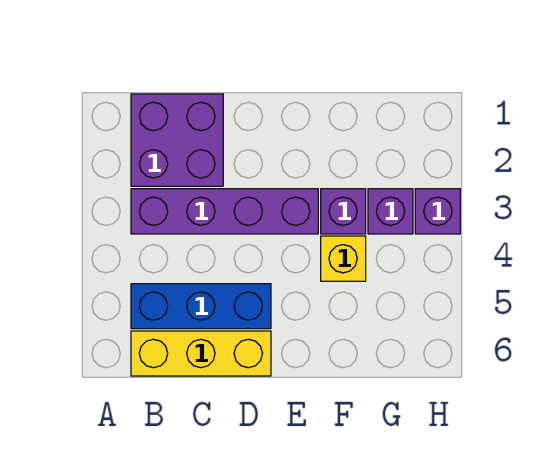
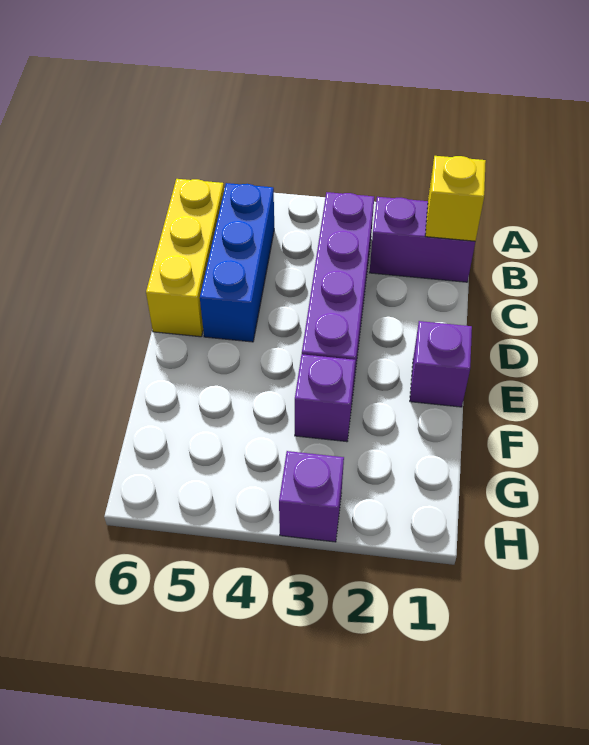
purple brick B1:C2 level 1 -> purple brick B1:B2 level 1
yellow brick F4 level 1 -> yellow brick B1 level 2
purple brick G3 level 1 -> purple brick E1 level 1

